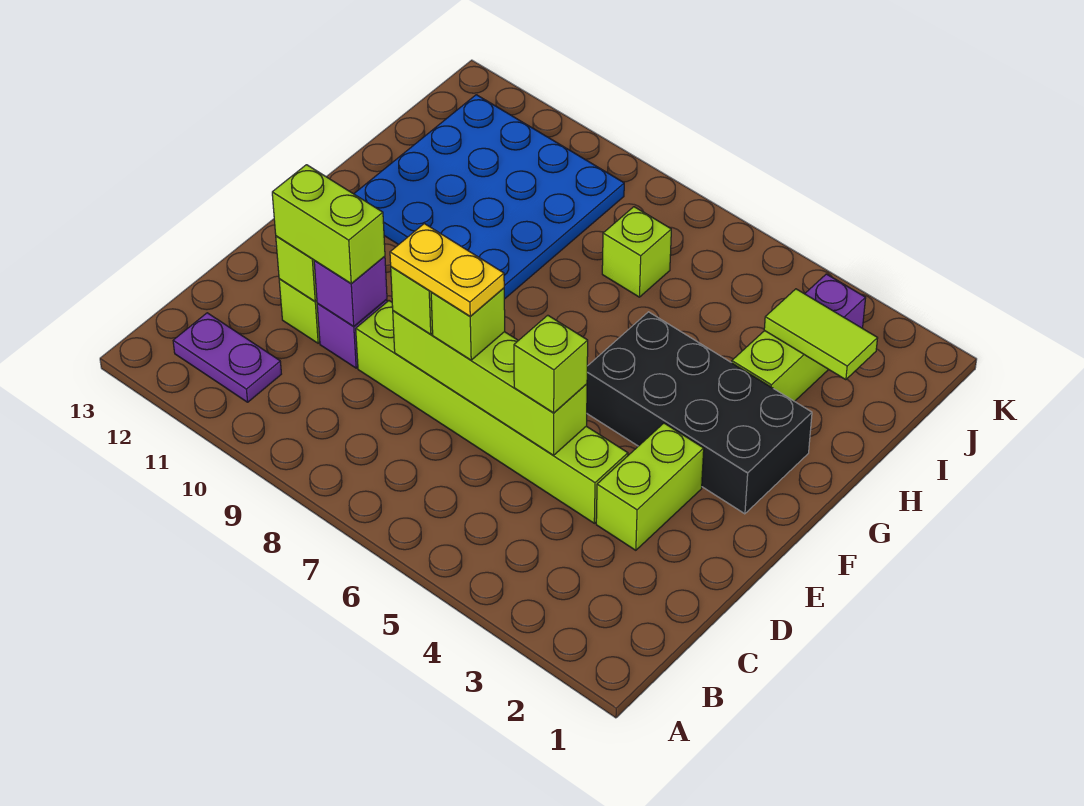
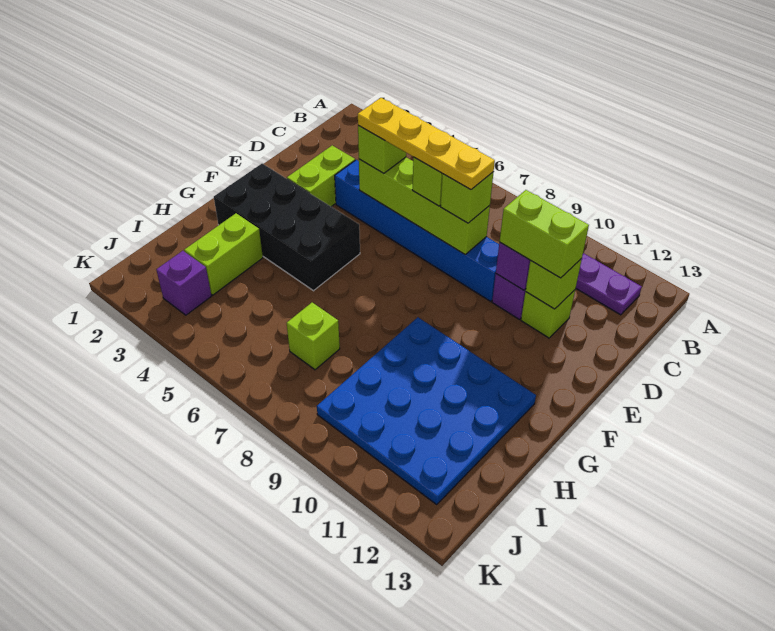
lime brick D4:D9 level 1 -> blue brick D4:D9 level 1
yellow plate D7:D8 level 4 -> yellow plate D5:D8 level 4
lime tile I2:I3 level 2 -> none

